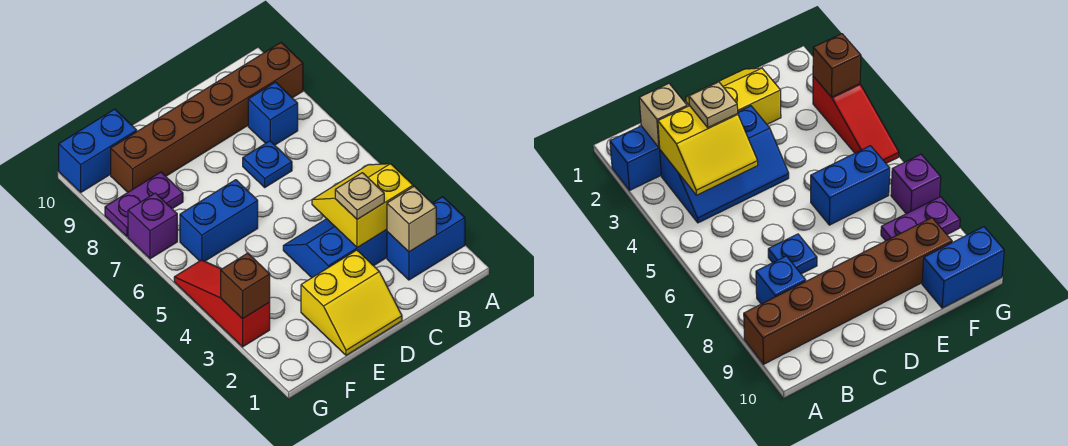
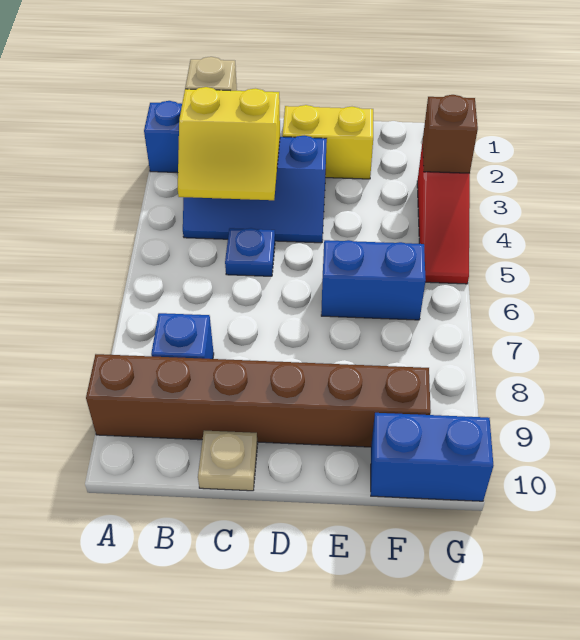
tan plate C3 level 3 -> tan plate C10 level 1
blue plate C7 level 1 -> blue plate C5 level 1
purple plate F8:G8 level 1 -> none
purple brick G7 level 1 -> none

